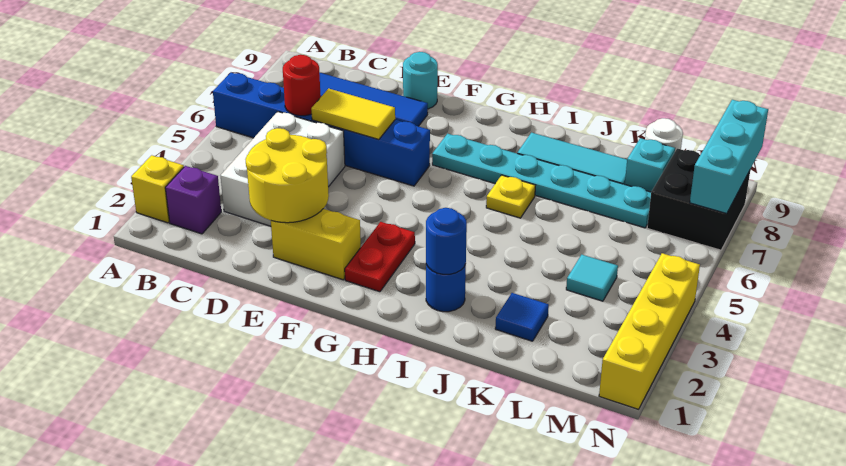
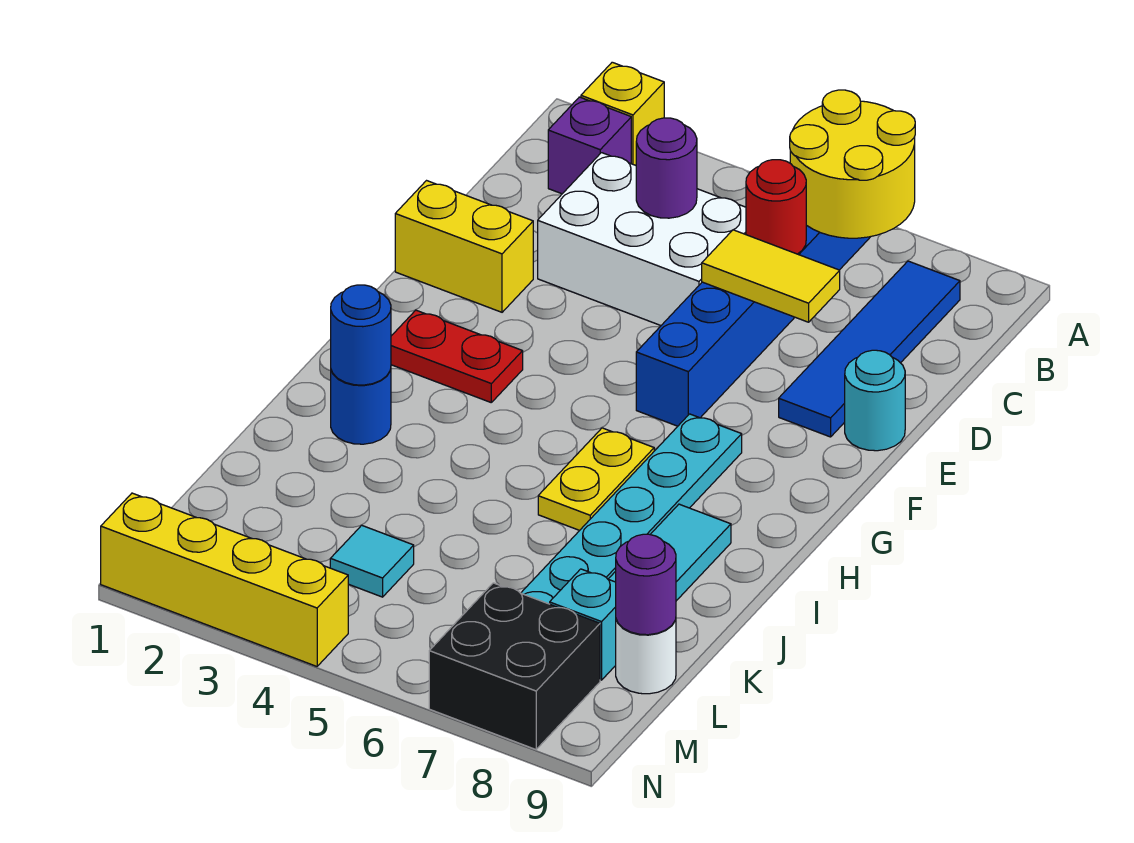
none -> purple round brick C4 level 2
yellow round brick D2:E3 level 2 -> yellow round brick A6:B7 level 2
yellow tile D6:E6 level 2 -> yellow tile D6:D7 level 2
yellow brick E2:F2 level 1 -> yellow brick E1:E2 level 1
yellow plate I6 level 1 -> yellow plate H6:I6 level 1
blue tile K2 level 1 -> none
none -> purple round brick L9 level 2
cyan brick N7:N9 level 2 -> none

